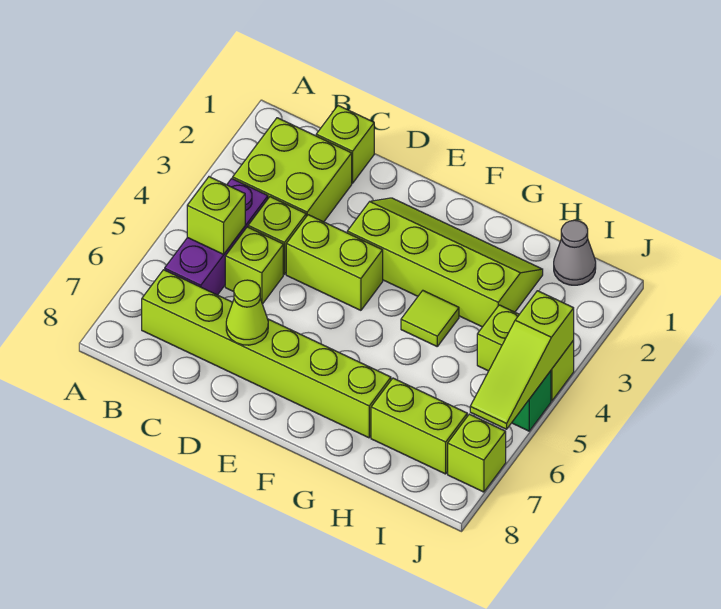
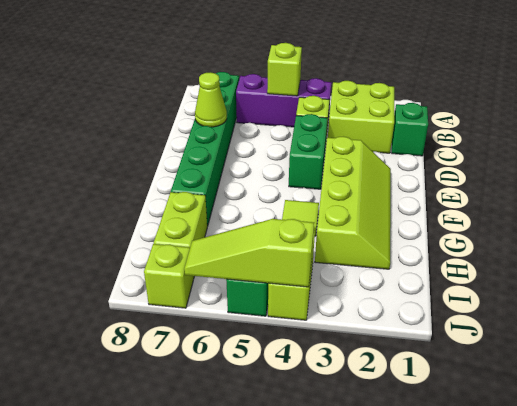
lime brick B7:G7 level 1 -> green brick B7:G7 level 1
lime brick C1 level 1 -> green brick C1 level 1
lime brick C5 level 1 -> none
lime brick D4:E4 level 1 -> green brick D4:E4 level 1
grey cone I1 level 1 -> none

